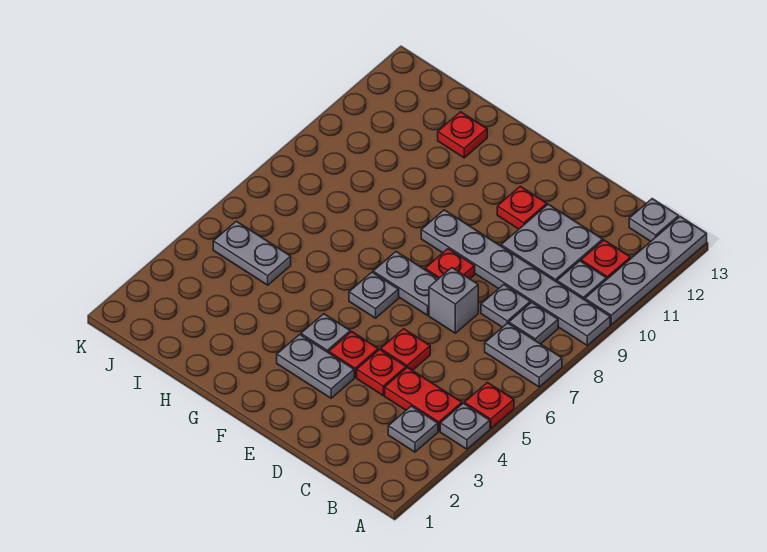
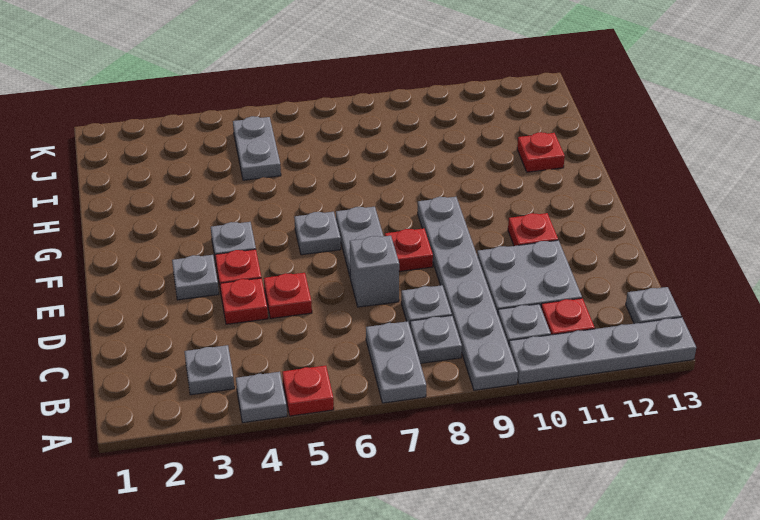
red plate B4:C4 level 1 -> none
grey plate E3:F3 level 1 -> grey plate E3 level 1

